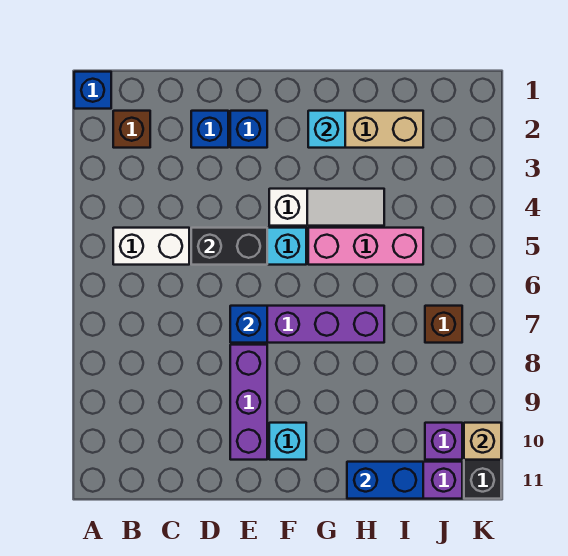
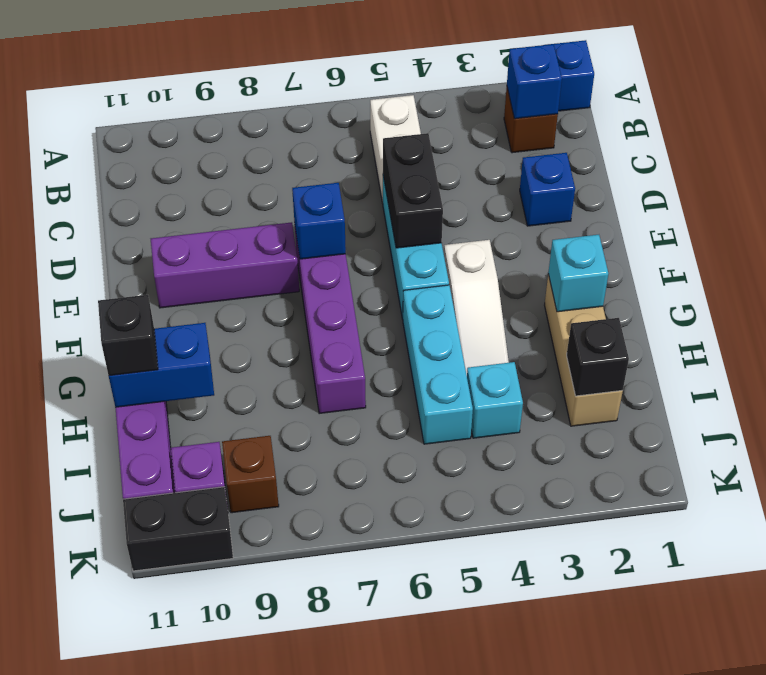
blue brick E2 level 1 -> blue brick B2 level 2
cyan brick F10 level 1 -> cyan brick I4 level 1
pink brick G5:I5 level 1 -> cyan brick G5:I5 level 1
blue brick H11:I11 level 2 -> blue brick H10:H11 level 2
none -> black brick H11 level 3
none -> black brick I2 level 2
brown brick J7 level 1 -> brown brick J9 level 1
tan brick K10 level 2 -> none

